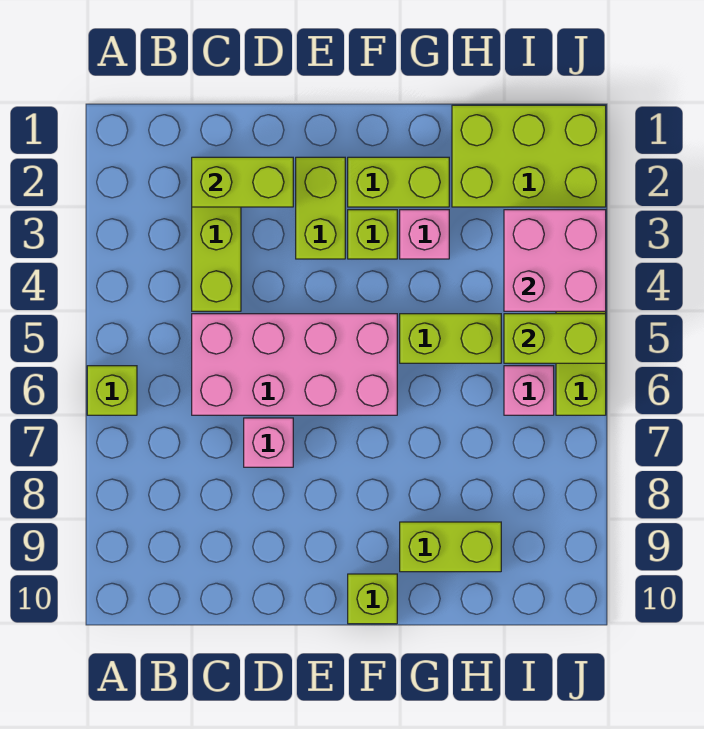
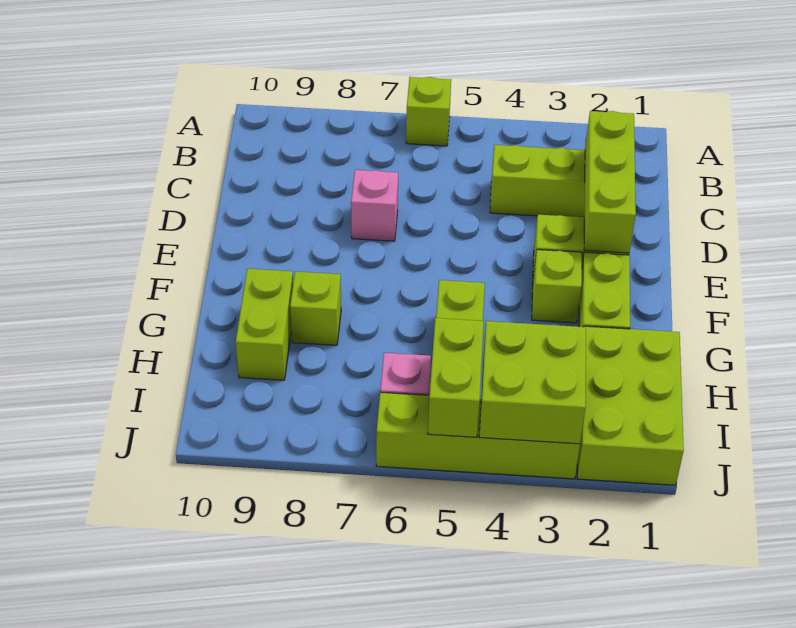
lime brick C2:D2 level 2 -> lime brick C2:E2 level 2
pink brick C5:F6 level 1 -> none
lime brick F10 level 1 -> lime brick G8 level 1
pink brick G3 level 1 -> none
pink brick I3:J4 level 2 -> lime brick I3:J4 level 2

